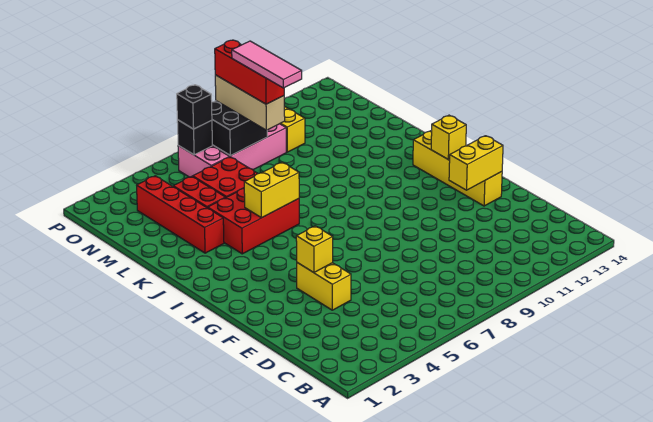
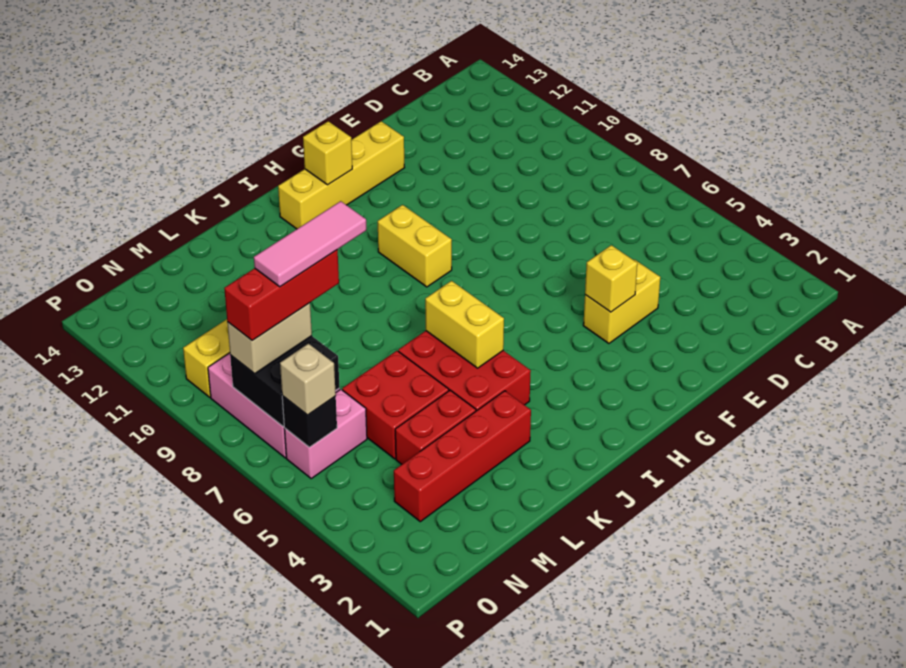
yellow brick F12:F13 level 2 -> yellow brick H9:H10 level 1
tan brick M8:O8 level 3 -> tan brick N8:O8 level 3
black brick O6 level 3 -> tan brick O6 level 3

